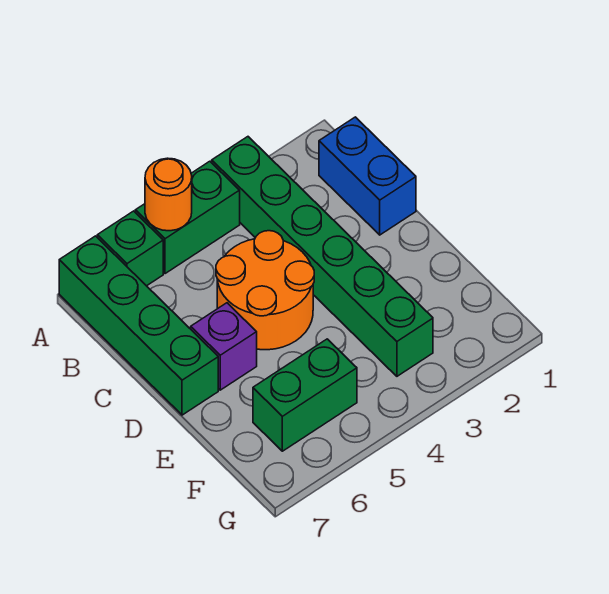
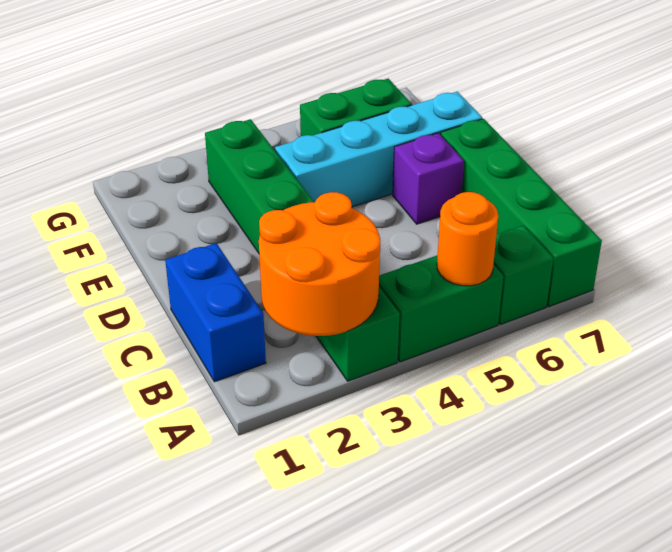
orange round brick C4:D5 level 1 -> orange round brick A2:B3 level 2
none -> cyan brick E4:E7 level 1

